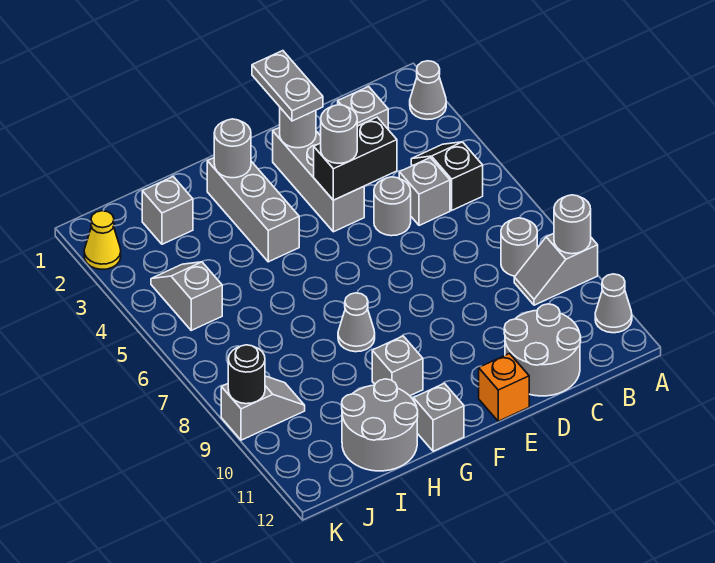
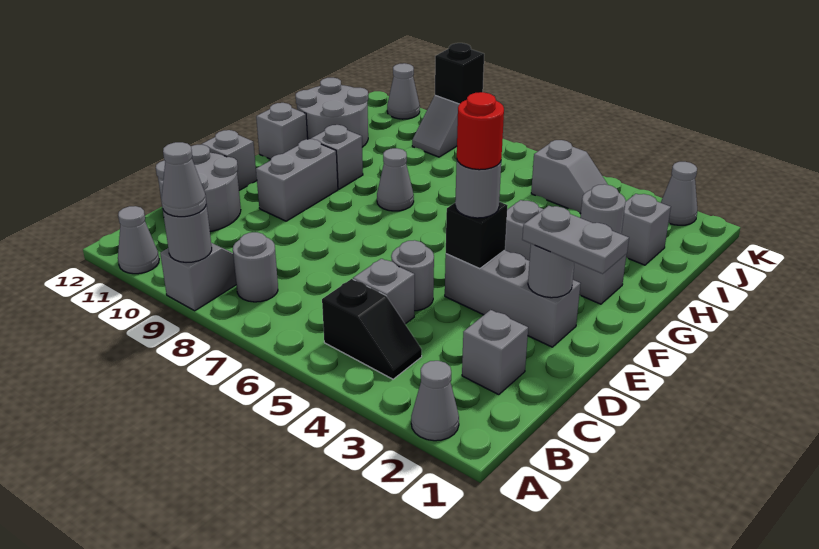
none -> grey cone A9 level 3
black brick D4:E4 level 2 -> black brick E4 level 2
none -> red round brick E4 level 4
none -> grey brick E10:F10 level 1
orange brick E12 level 1 -> grey brick E12 level 1
yellow cone K2 level 1 -> grey cone K2 level 1
black round brick K9 level 2 -> black brick K9 level 2
none -> grey cone K11 level 1

